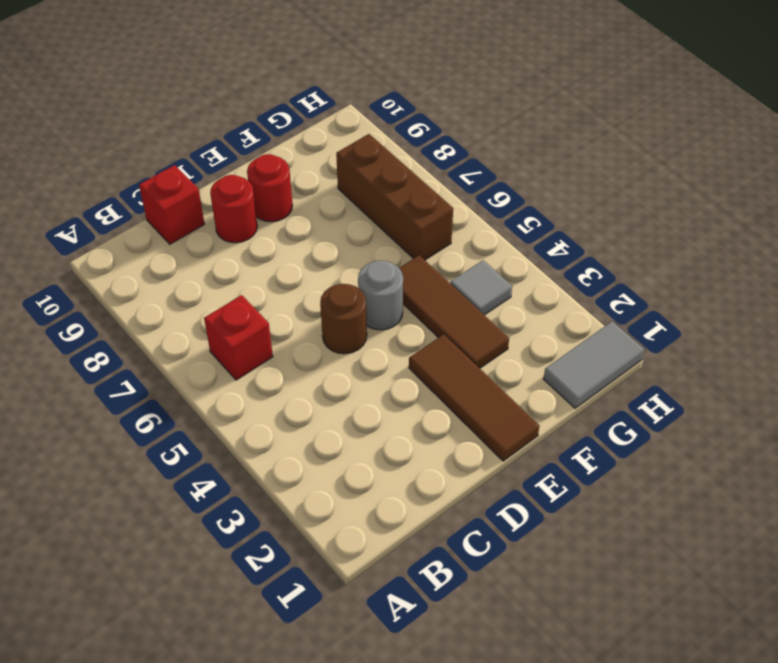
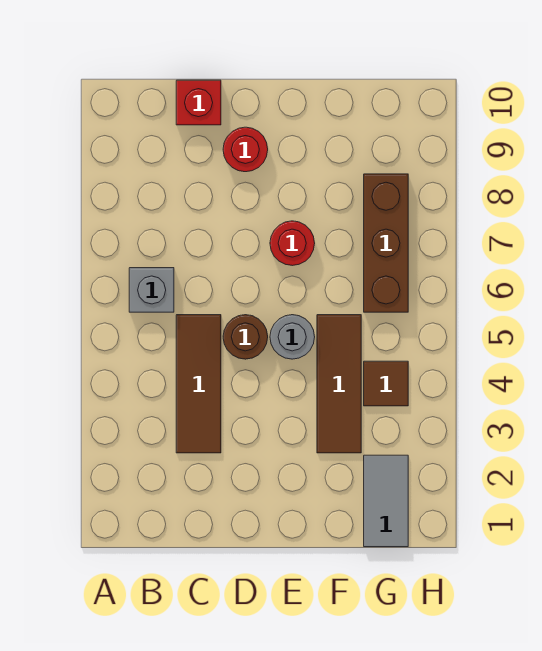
red brick B6 level 1 -> grey brick B6 level 1
brown tile E1:E3 level 1 -> brown tile C3:C5 level 1
red round brick E9 level 1 -> red round brick E7 level 1
grey tile G1:H1 level 1 -> grey tile G1:G2 level 1
grey tile G4 level 1 -> brown tile G4 level 1

